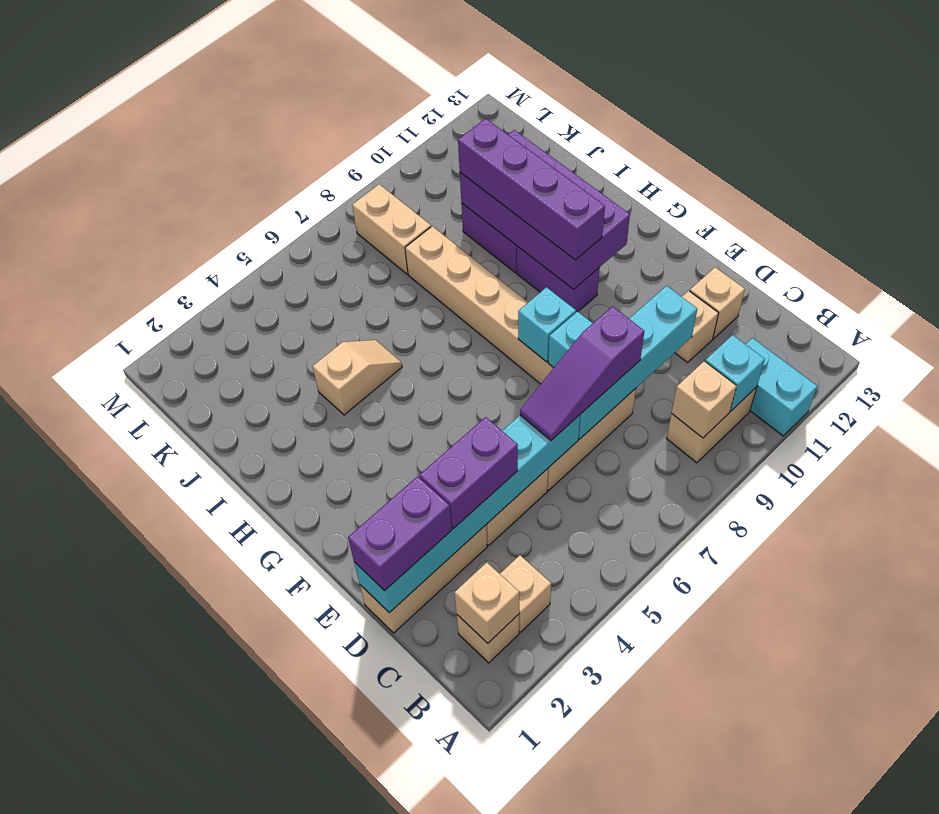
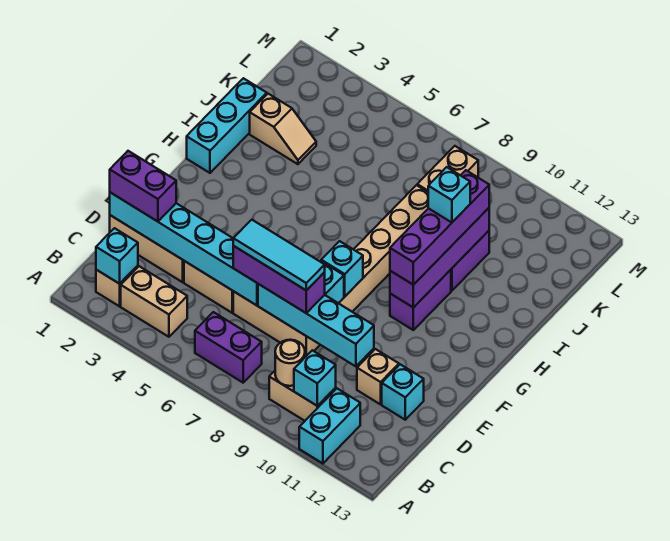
tan brick B2 level 2 -> cyan brick B2 level 2
tan brick B3 level 1 -> tan brick B3:B4 level 1
tan brick B9 level 2 -> tan round brick B9 level 2
purple brick D3:D4 level 3 -> purple brick B6:B7 level 1
purple slope D6:D8 level 3 top 8 -> purple brick D6:D8 level 3
none -> cyan tile D6:D8 level 4
tan brick D12 level 1 -> cyan brick D12 level 1
purple brick G10:J11 level 2 -> purple brick G10:J10 level 2
none -> cyan brick H1:J1 level 1
tan slope I4:I5 level 1 top 4 -> tan slope J2:J3 level 1 top 2
none -> cyan brick I10 level 4

